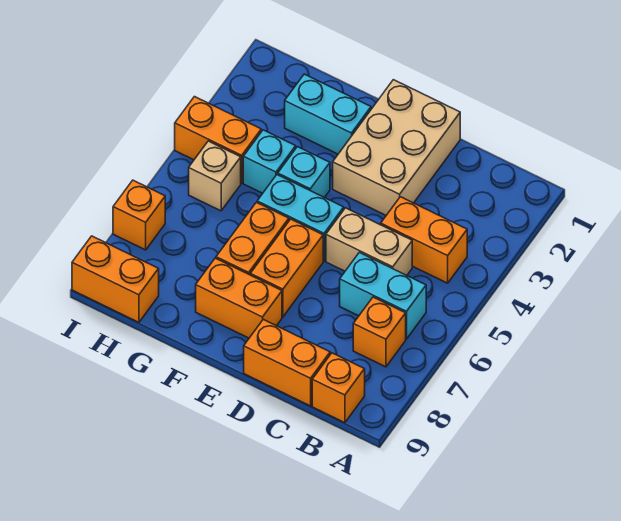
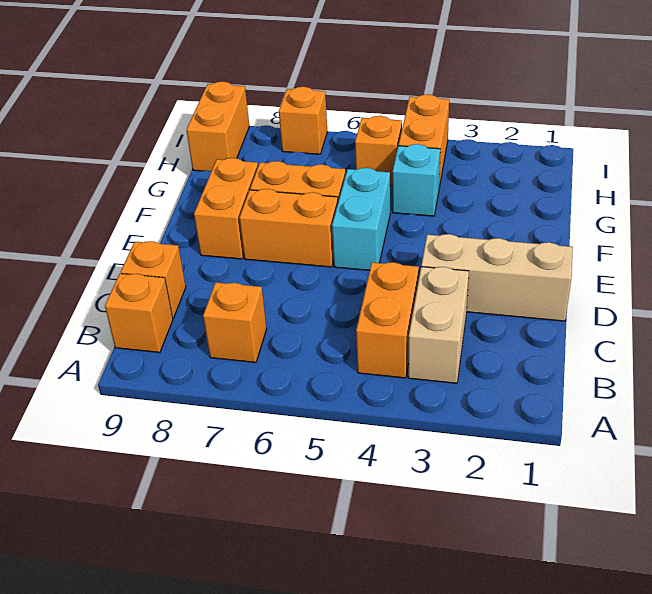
cyan brick B6:C6 level 1 -> none
tan brick C5:D5 level 1 -> tan brick B3:C3 level 1
orange brick C9:D9 level 1 -> orange brick C9 level 1
tan brick D1:E3 level 1 -> tan brick D1:D3 level 1
cyan brick F2:G2 level 1 -> none
cyan brick F4 level 1 -> none
tan brick H5 level 1 -> orange brick H5 level 1

